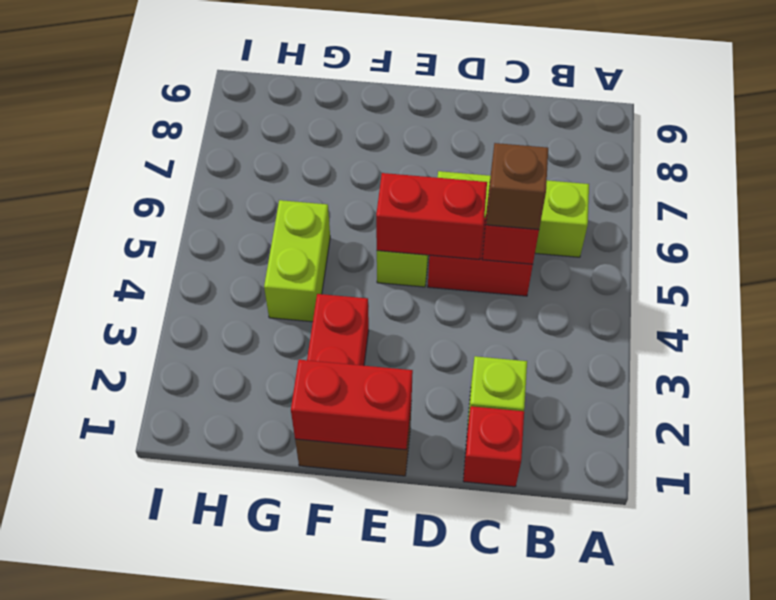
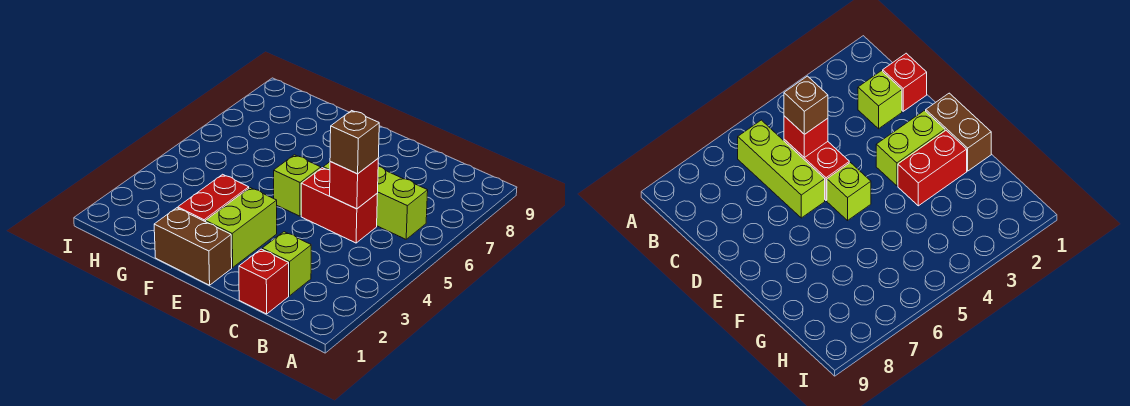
red brick D5:E5 level 2 -> none
red brick E1:F1 level 2 -> none
lime brick G4:G5 level 1 -> lime brick E2:E3 level 1

